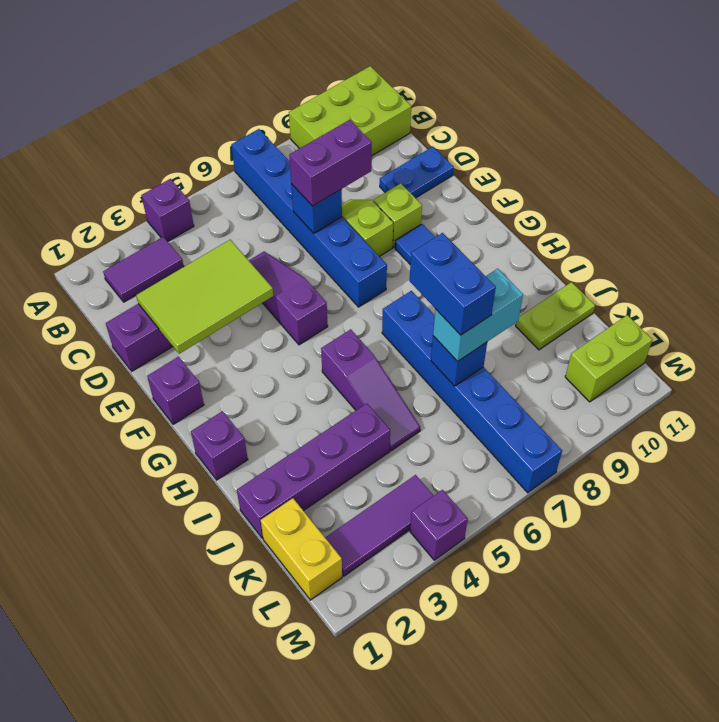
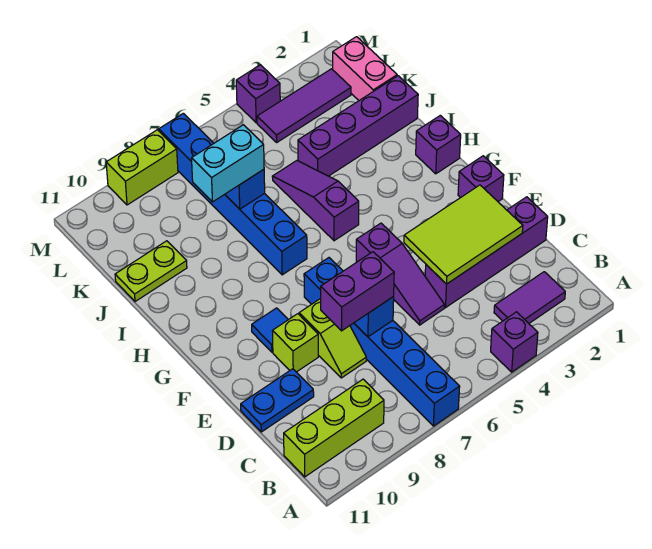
lime brick A9:B11 level 1 -> lime brick B9:B11 level 1
blue brick I7:J7 level 4 -> none
yellow brick K1:L1 level 1 -> pink brick K1:L1 level 1
lime brick L10:L11 level 1 -> lime brick M8:M9 level 1

